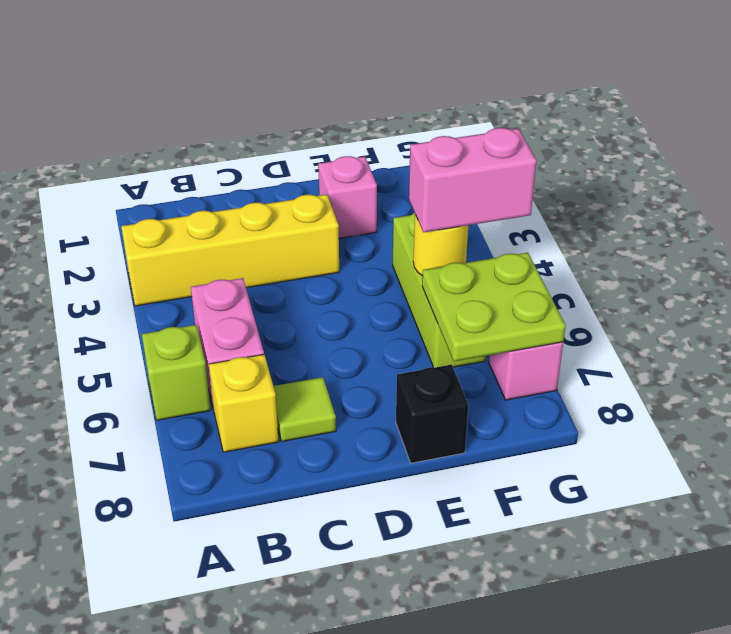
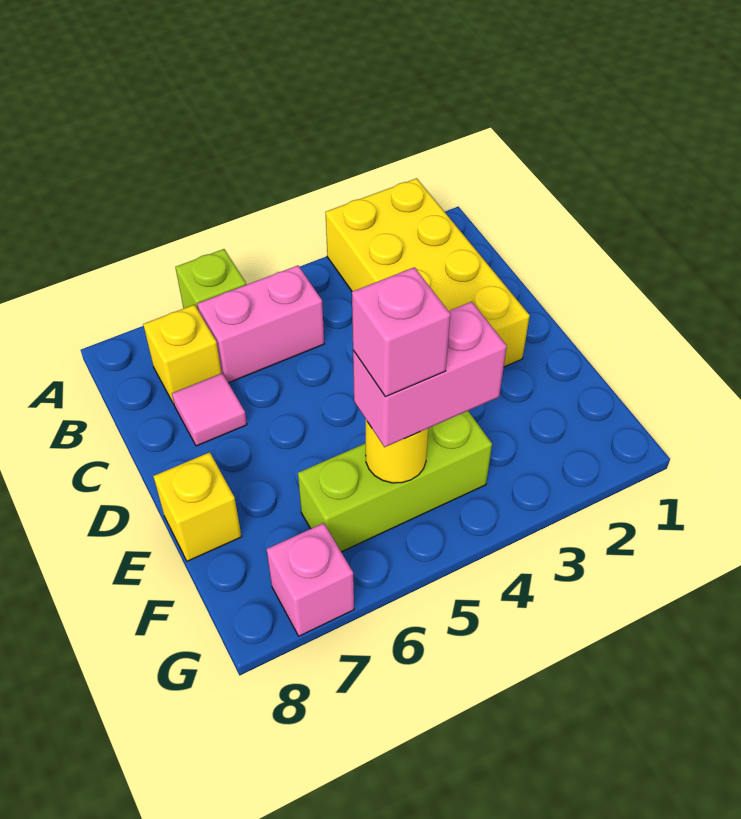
yellow brick A3:D3 level 1 -> yellow brick A2:D3 level 1
lime tile C7 level 1 -> pink tile C7 level 1
pink brick E2 level 1 -> pink brick F5 level 4
black brick E8 level 1 -> yellow brick E8 level 1
pink brick F5:G5 level 3 -> pink brick F4:F5 level 3
lime plate F6:G7 level 2 -> none

